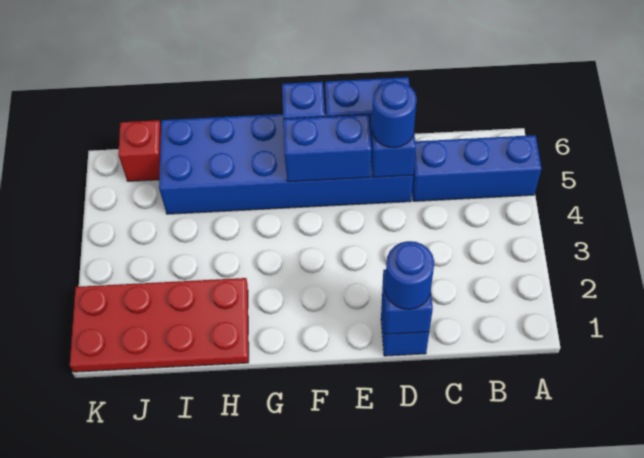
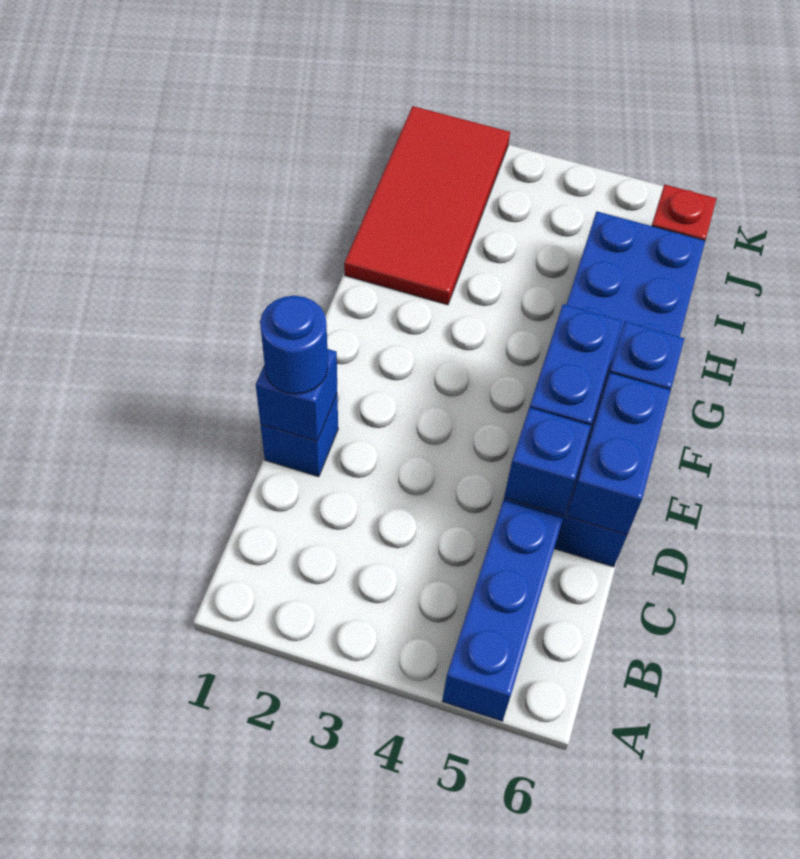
blue round brick D5 level 3 -> none
red plate H1:K2 level 1 -> red tile H1:K2 level 1

